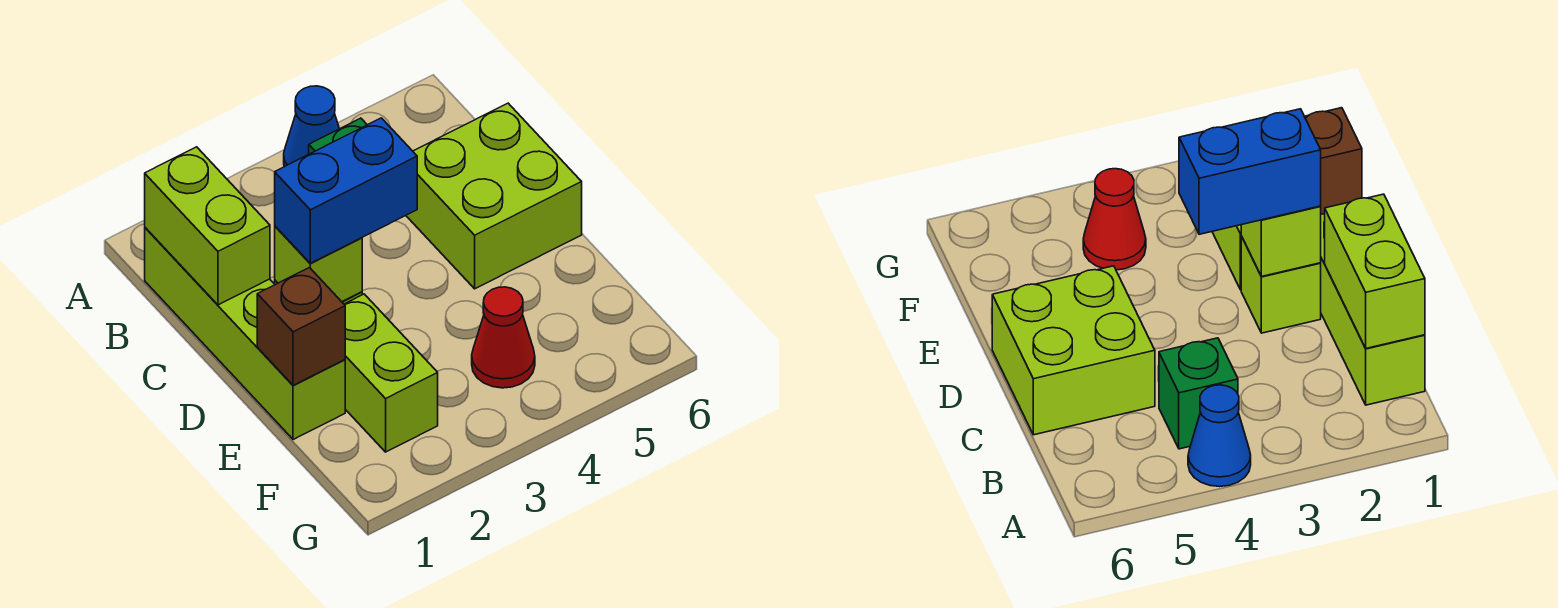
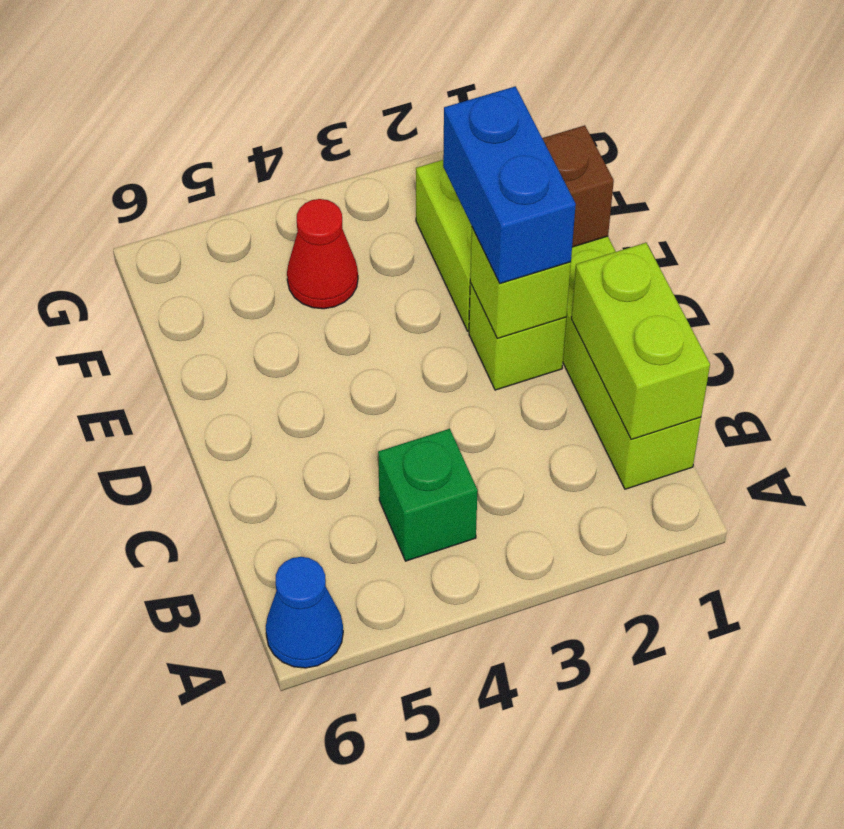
blue cone A4 level 1 -> blue cone A6 level 1
lime brick C5:D6 level 1 -> none
blue brick D2:D3 level 3 -> blue brick D2:E2 level 3

